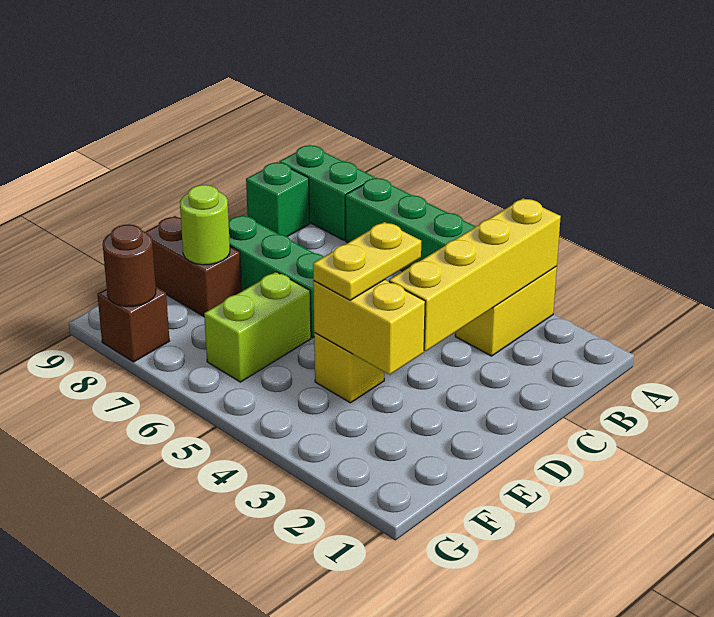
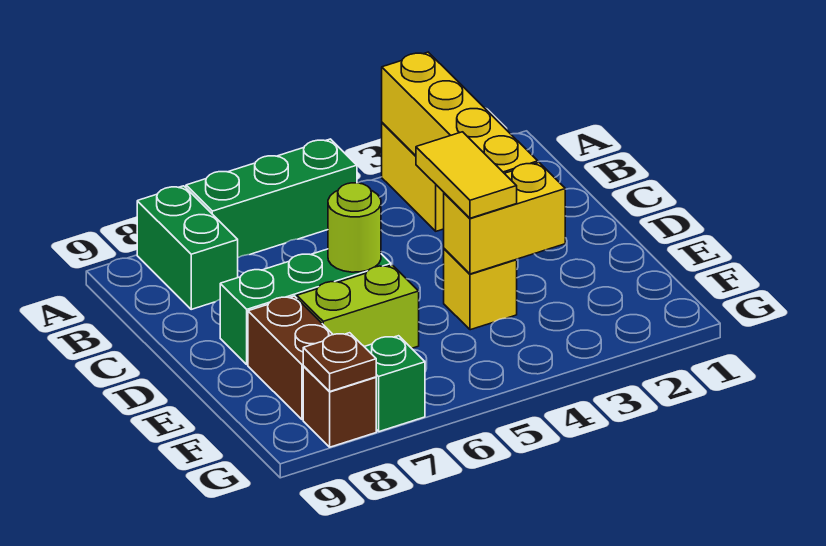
green brick A8:A9 level 1 -> green brick A8:B8 level 1
green brick B9 level 1 -> green brick G7 level 1
yellow plate D4:E4 level 3 -> yellow tile D4:E4 level 3
lime brick E6:F6 level 1 -> lime brick E6:E7 level 1
brown brick E8:E9 level 1 -> brown brick E8:F8 level 1
lime round brick E8 level 2 -> lime round brick D6 level 2
brown round brick G8 level 2 -> brown plate G8 level 2

